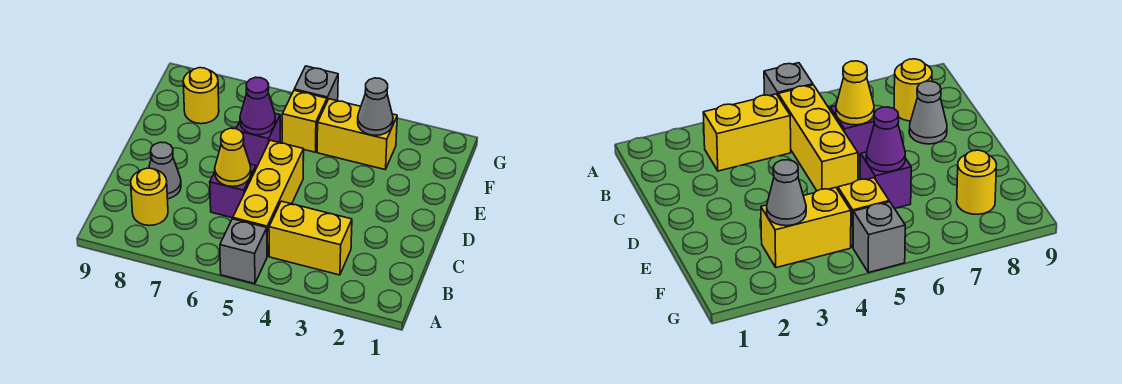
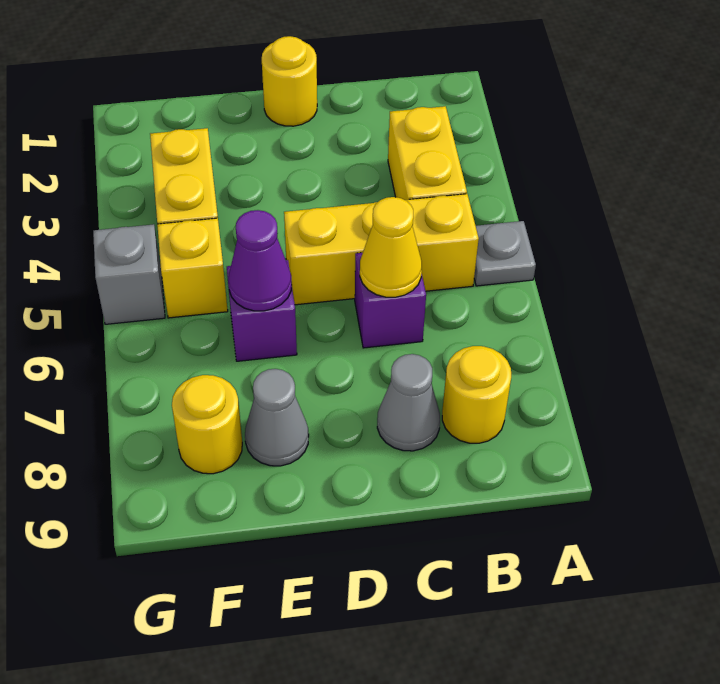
grey brick A5 level 1 -> grey plate A5 level 1
none -> yellow round brick D1 level 1
grey cone F3 level 2 -> grey cone E8 level 1

